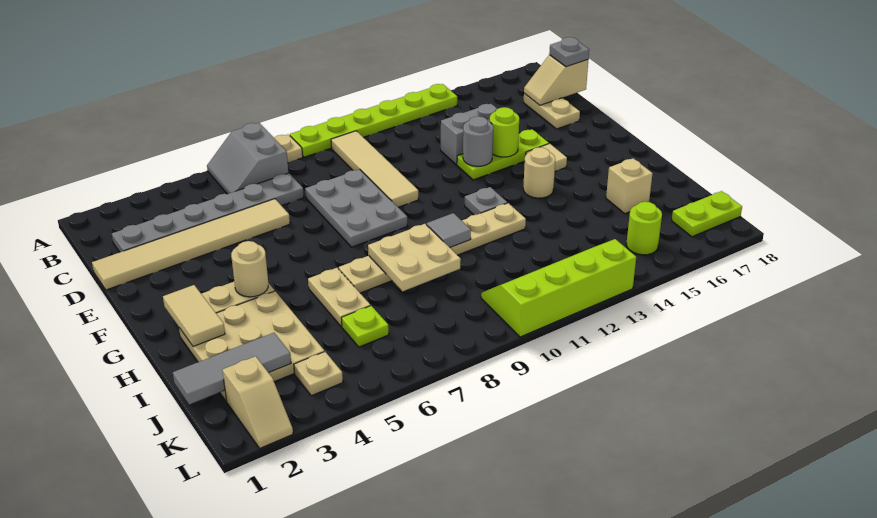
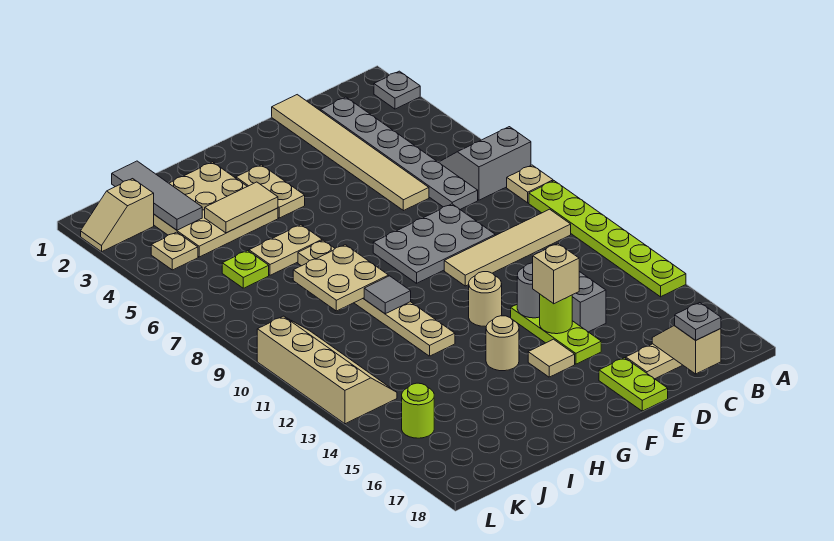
tan tile G2:H2 level 2 -> tan tile H4:I4 level 2
tan round brick G4 level 2 -> tan round brick F12 level 1
grey plate G12 level 1 -> grey plate A2 level 1
tan brick I16 level 1 -> tan brick E14 level 3
lime slope K10:L13 level 1 top L -> tan slope K10:L13 level 1 top L
lime plate K17:K18 level 1 -> lime plate E17:E18 level 1

